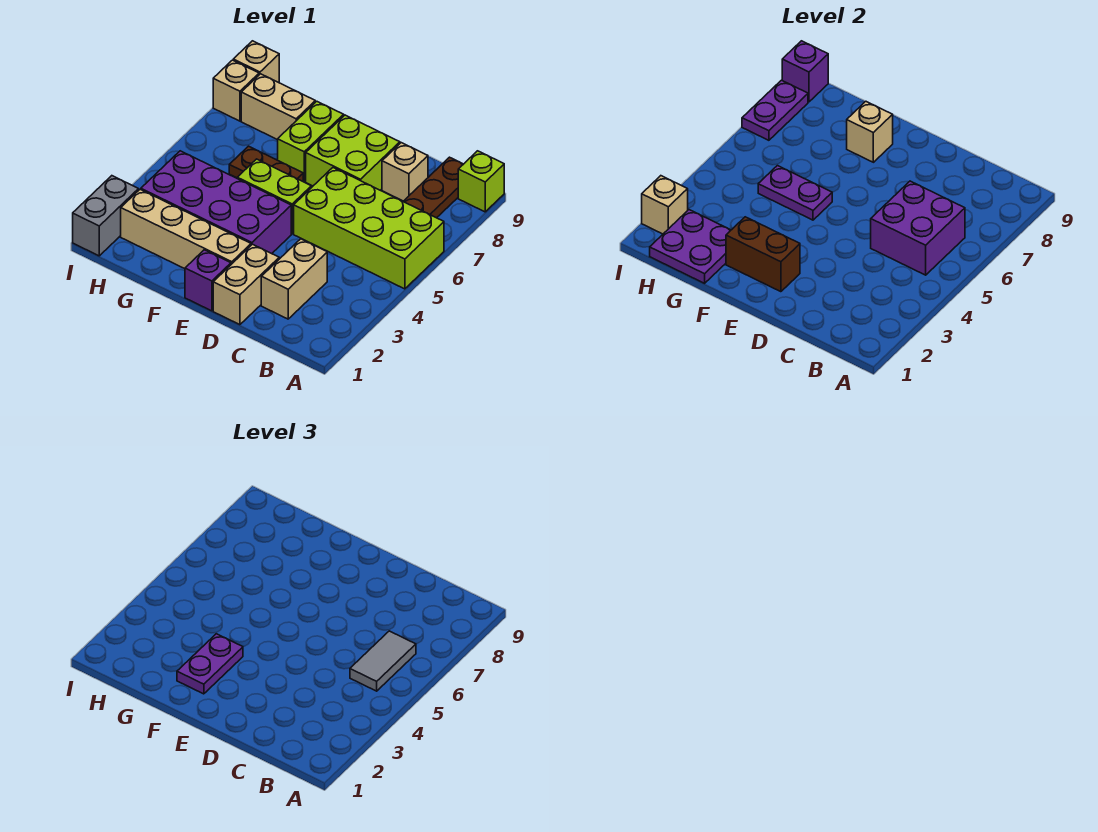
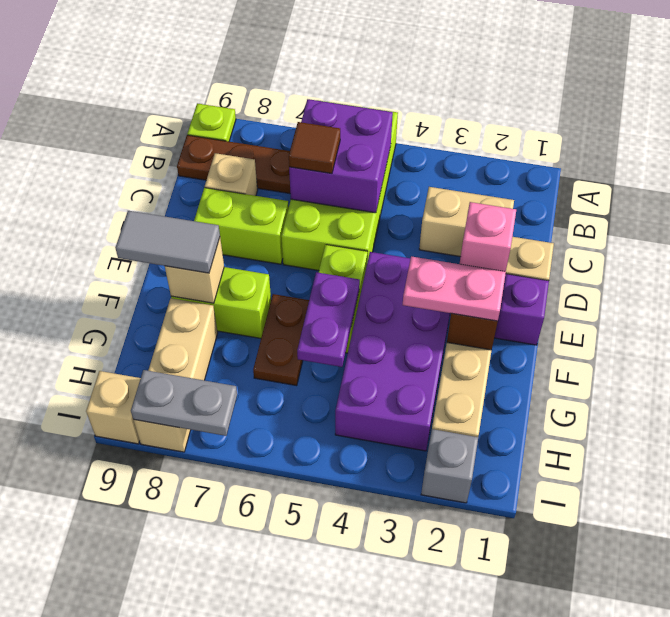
lime brick A9 level 1 -> lime plate A9 level 1
grey tile B5:B6 level 3 -> grey tile F8:F9 level 3
none -> brown tile C6 level 3
lime brick D7:E8 level 1 -> lime brick D7:D8 level 1
none -> pink brick E2 level 3
purple plate F2:F3 level 3 -> pink plate F2:F3 level 3
purple plate G1:H2 level 2 -> none
grey brick I1:I2 level 1 -> grey brick I2 level 1
tan brick I2 level 2 -> none
purple plate I7:I8 level 2 -> grey plate I7:I8 level 2
purple brick I9 level 2 -> none

